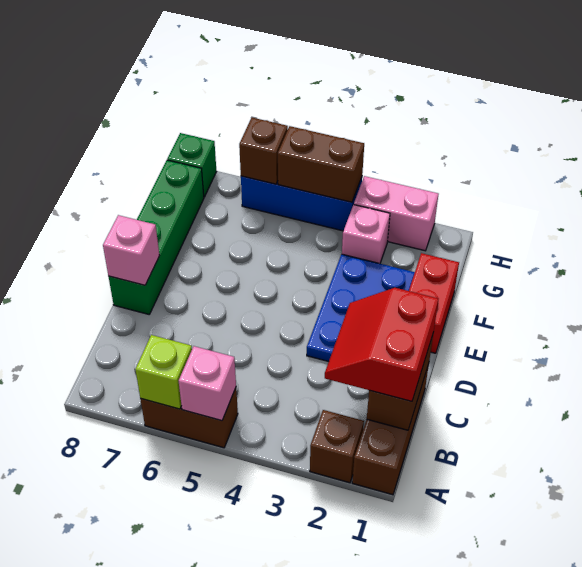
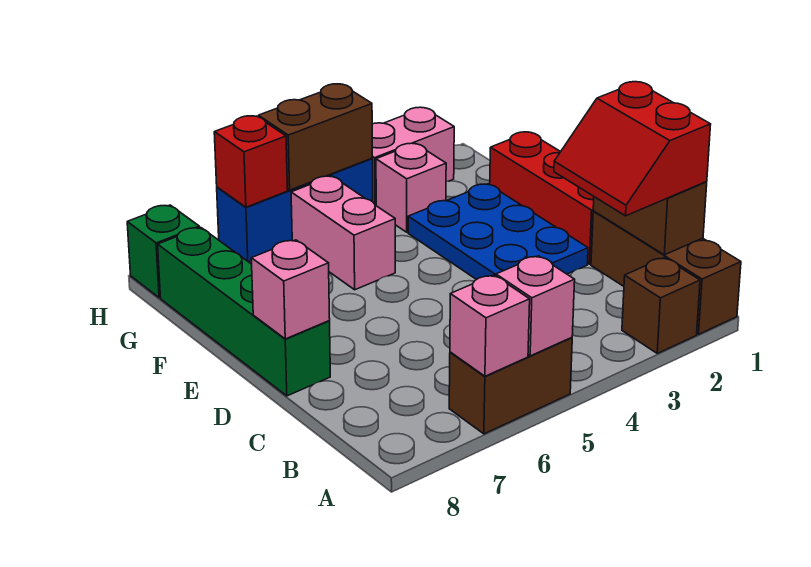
lime brick A6 level 2 -> pink brick A6 level 2
red brick E1:F1 level 1 -> red brick D1:F1 level 1
none -> pink brick F5:G5 level 1
brown brick H6 level 2 -> red brick H6 level 2

